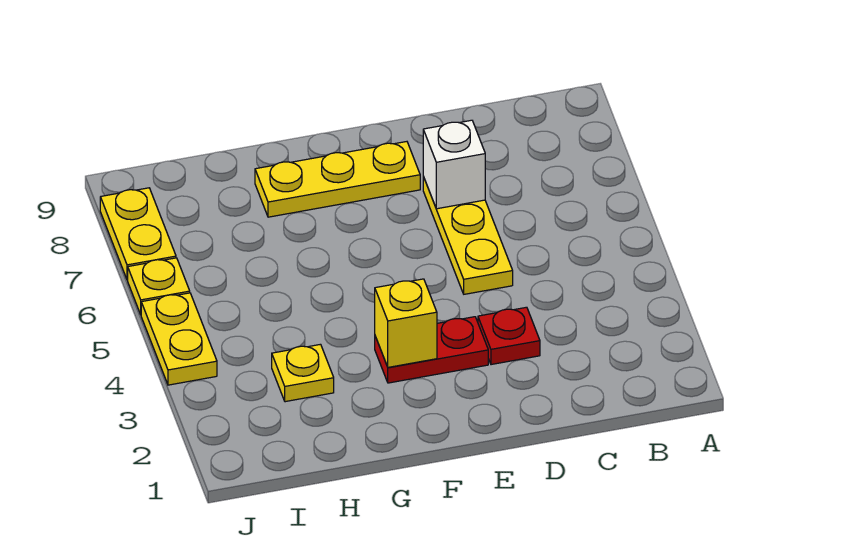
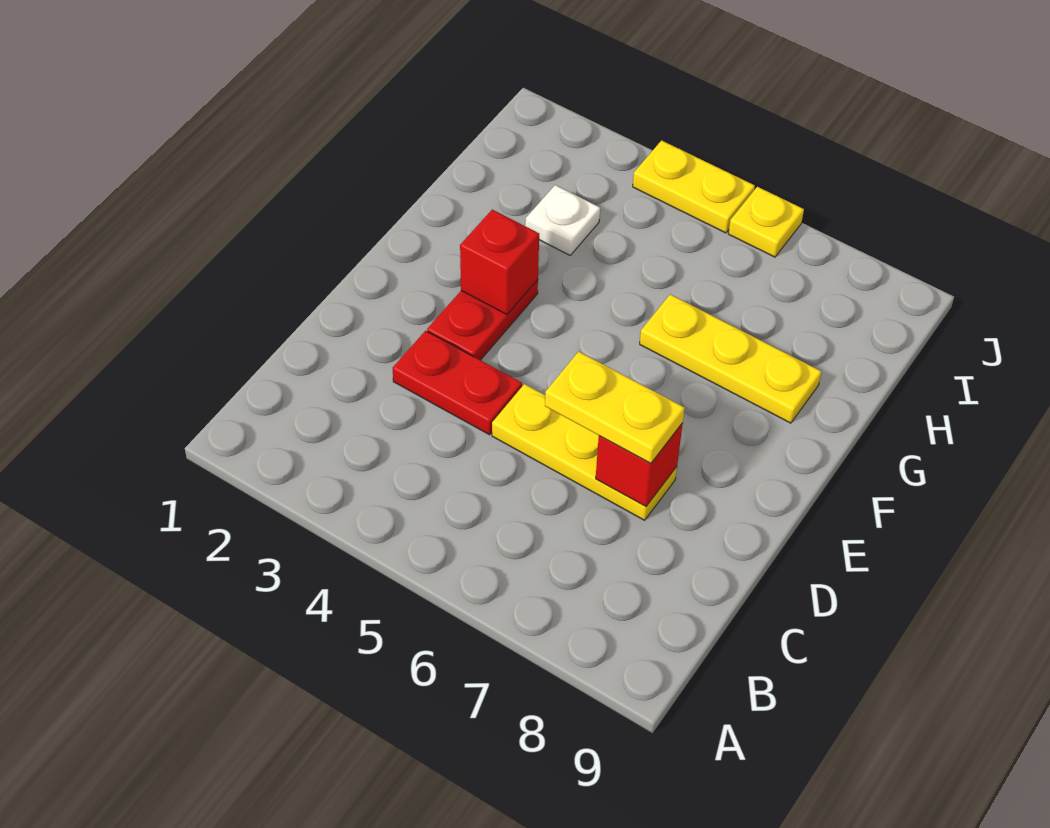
red plate D3 level 1 -> red plate D3:D4 level 1
white brick D7 level 2 -> red brick D7 level 2
yellow plate E8:G8 level 1 -> yellow plate G6:G8 level 1
yellow brick F3 level 2 -> red brick F3 level 2
yellow plate H3 level 1 -> white plate H3 level 1
yellow plate J7:J8 level 1 -> yellow plate D6:D7 level 3

